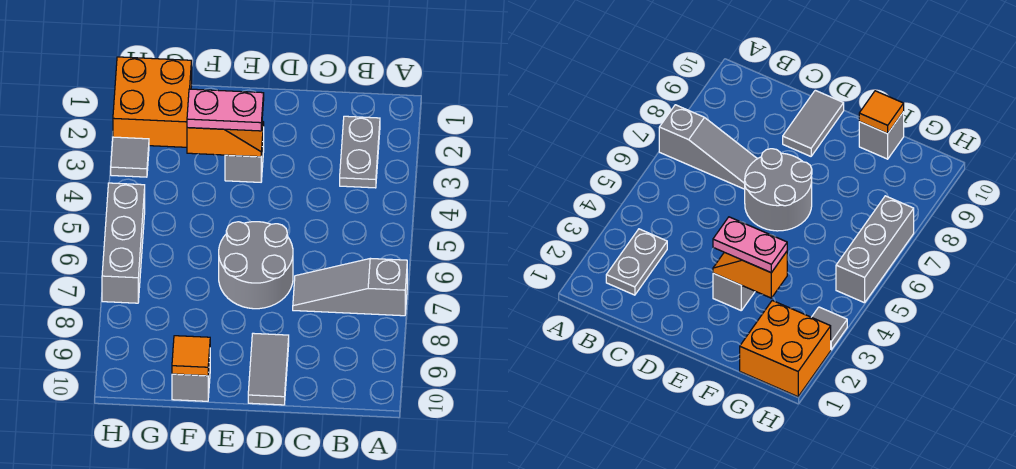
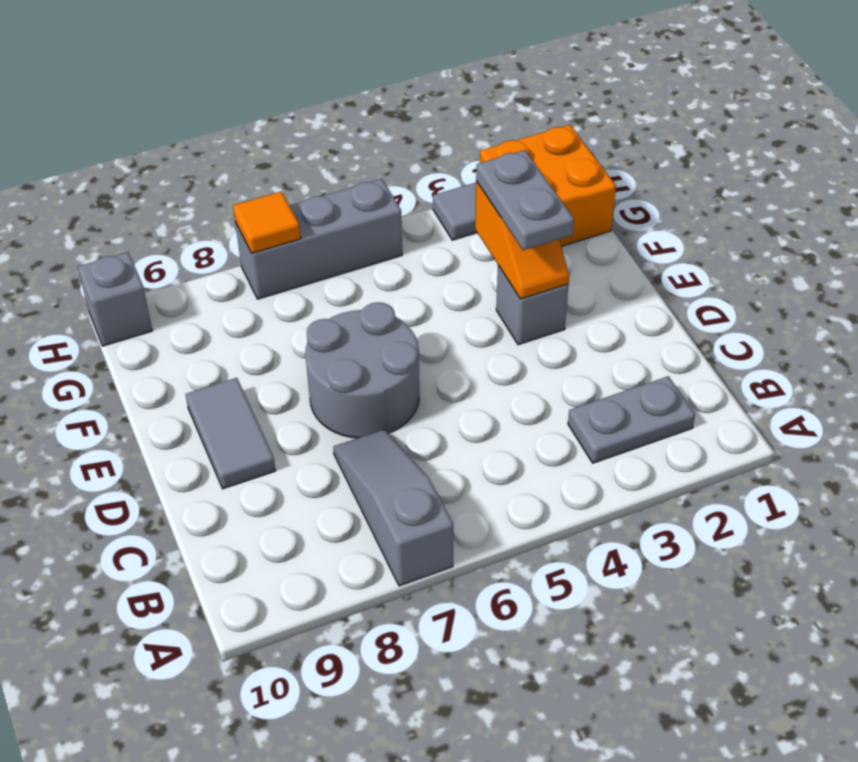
grey tile D9:D10 level 1 -> grey tile D9:E9 level 1
pink plate E3:F3 level 3 -> grey plate E3:F3 level 3
grey brick F10 level 1 -> grey brick H10 level 1
orange tile F10 level 2 -> orange tile H7 level 2

